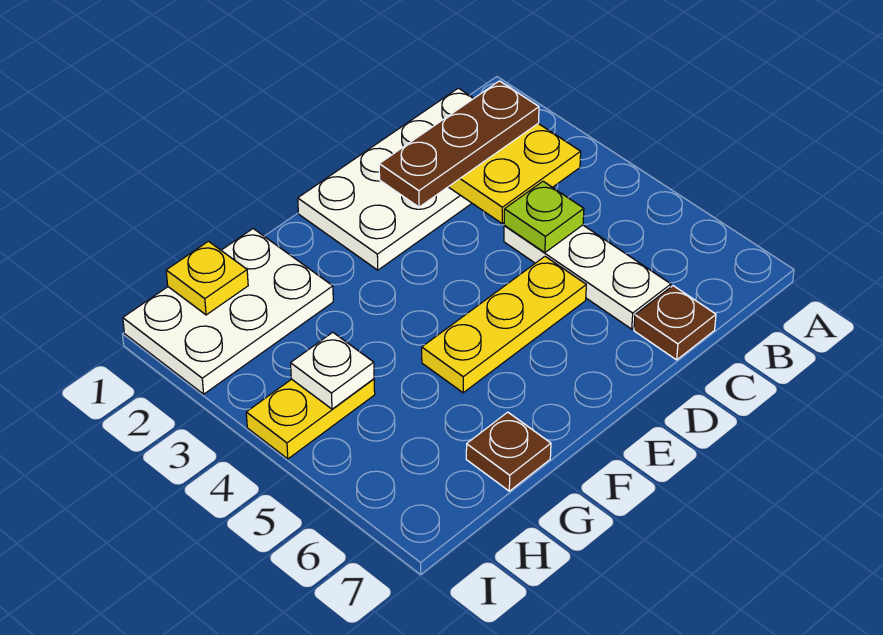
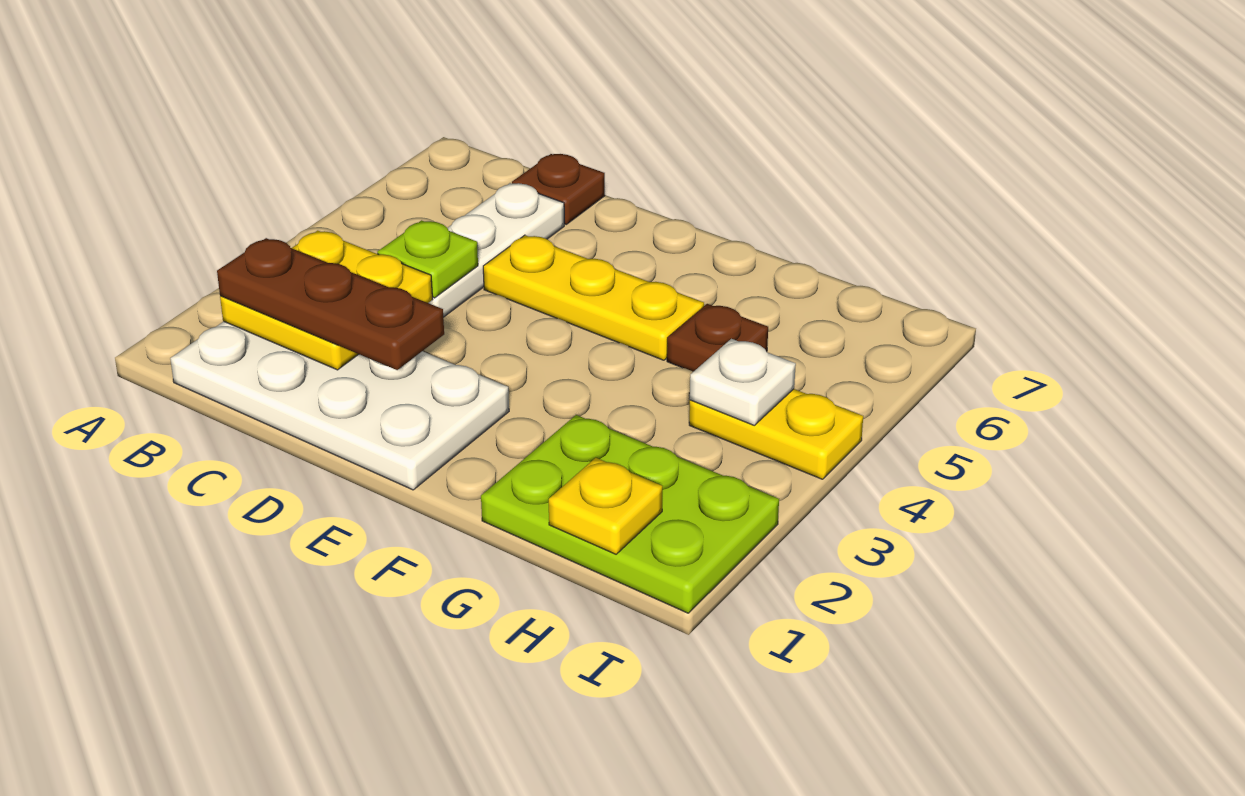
white plate G1:I2 level 1 -> lime plate G1:I2 level 1
brown plate G7 level 1 -> brown plate G5 level 1

